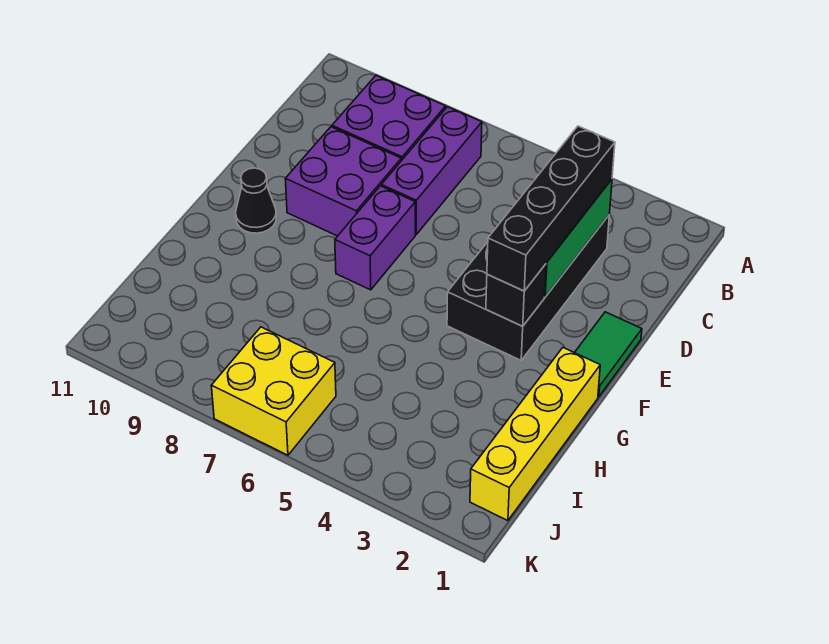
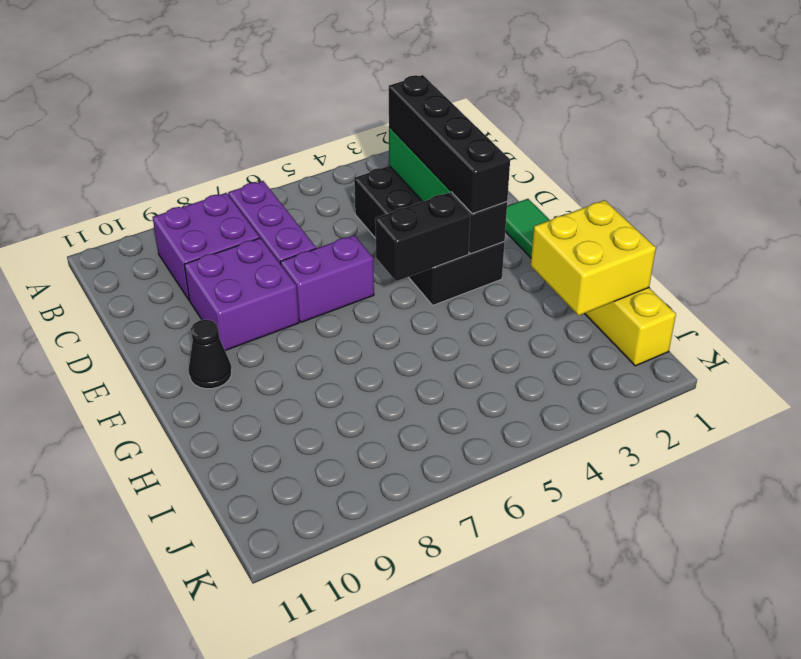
purple brick E7:F7 level 1 -> purple brick E6:E7 level 1
none -> black brick F4:F5 level 2
yellow brick J6:K7 level 1 -> yellow brick H1:I2 level 2

